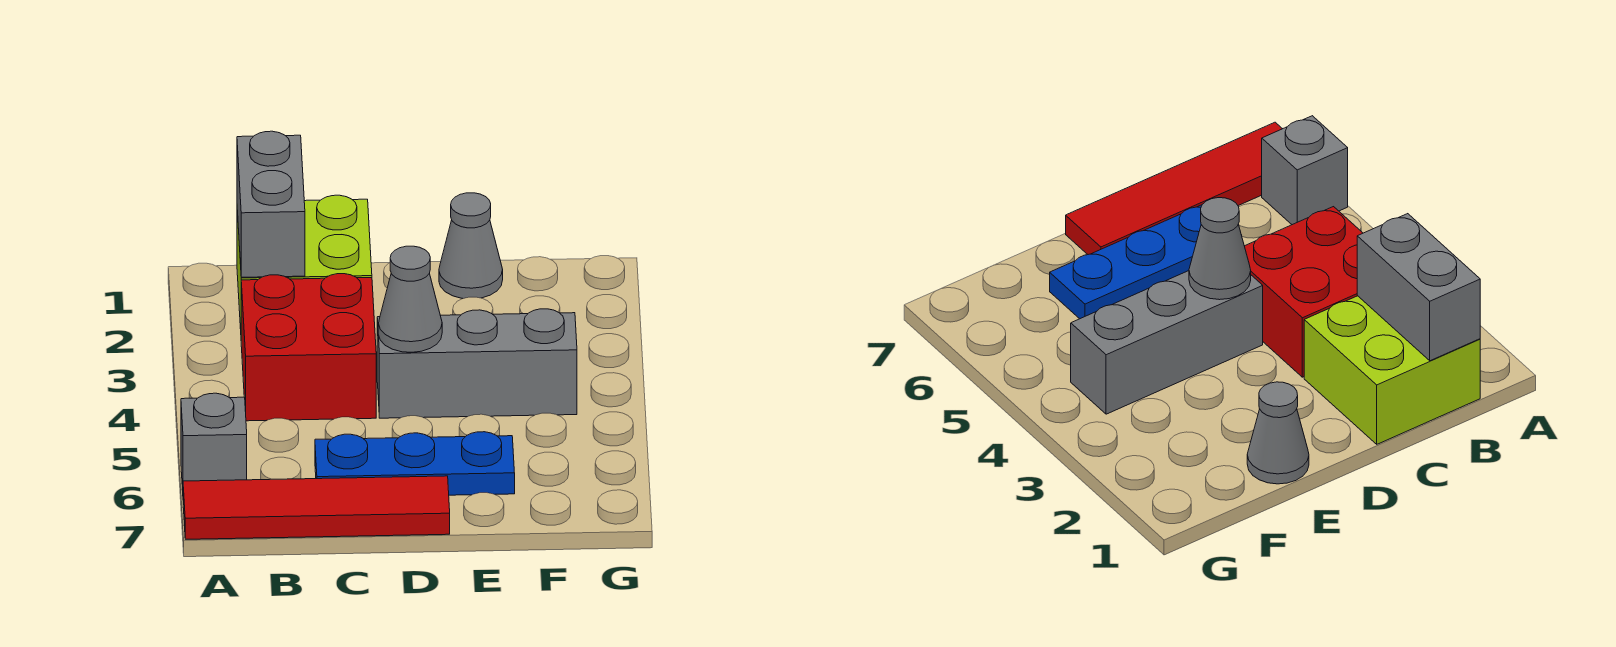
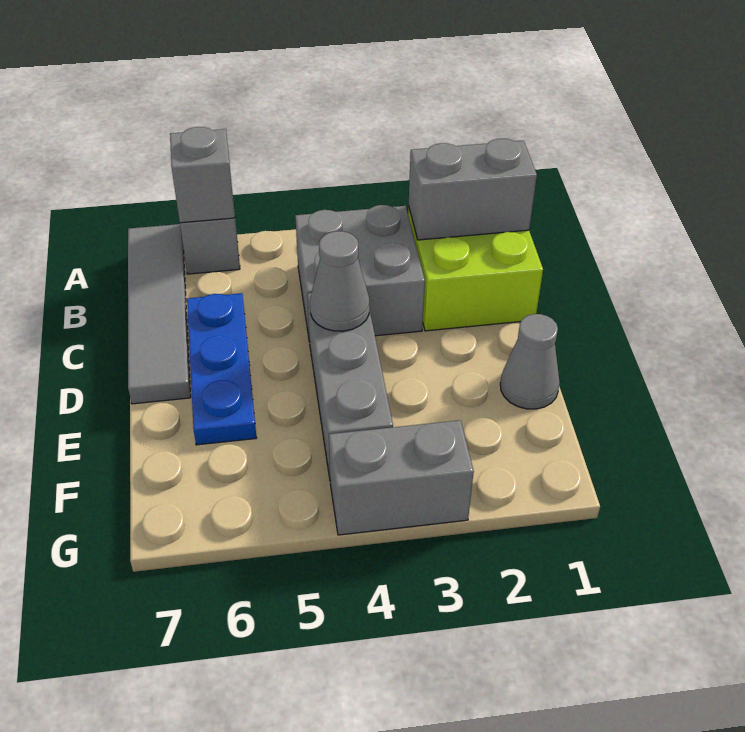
none -> grey brick A6 level 2
red tile A7:D7 level 1 -> grey tile A7:D7 level 1
red brick B3:C4 level 1 -> grey brick B3:C4 level 1
none -> grey brick G3:G4 level 1

